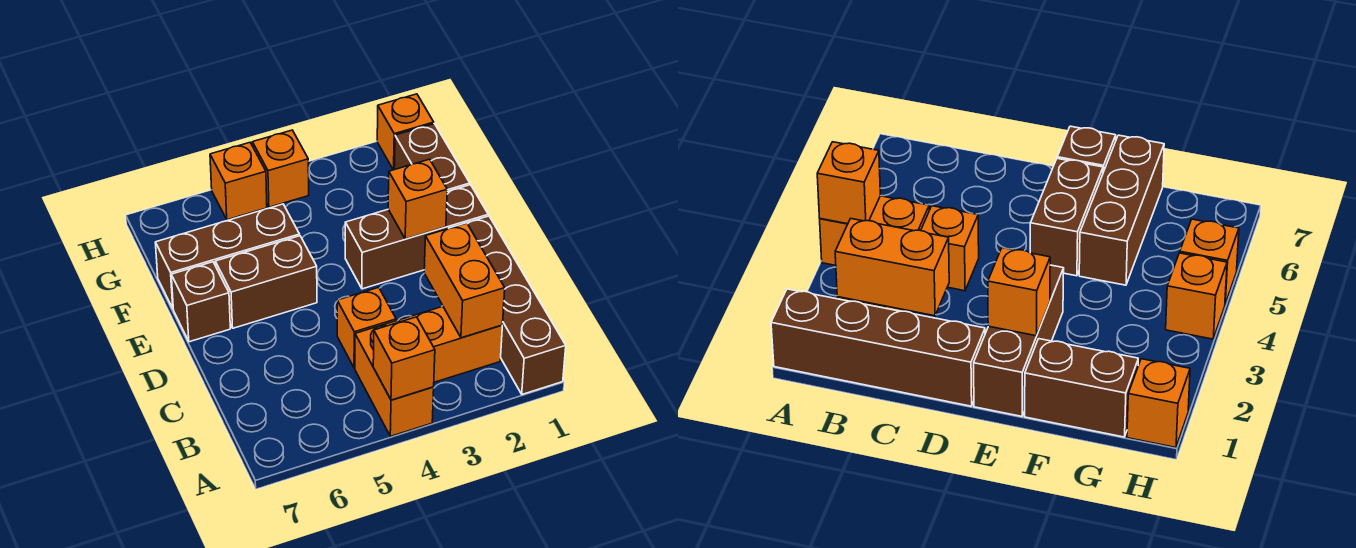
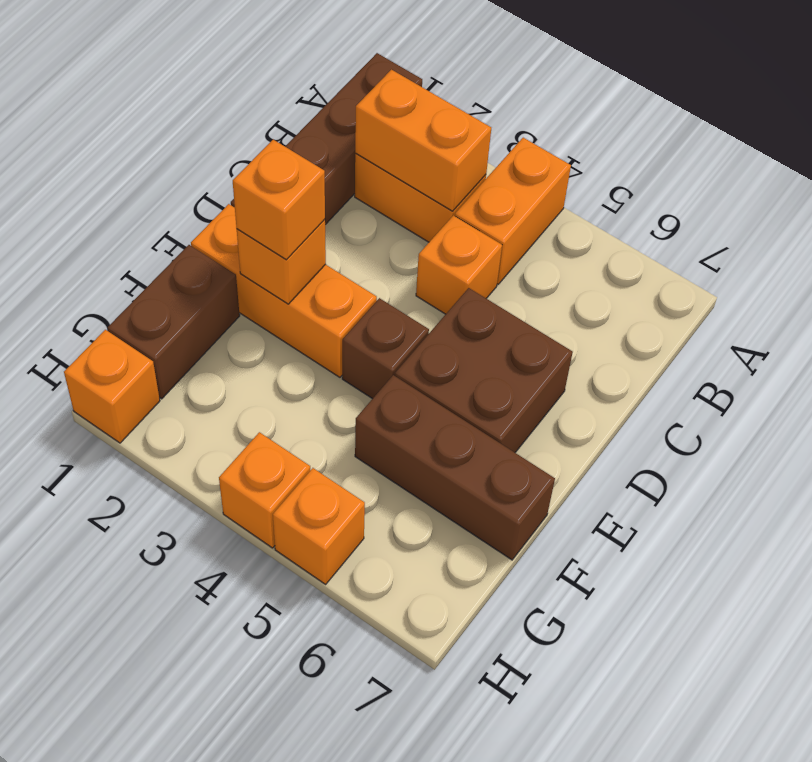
orange brick A4 level 2 -> orange brick E2 level 3
orange brick B2:C2 level 2 -> orange brick B2:B3 level 2
brown brick E1:E3 level 1 -> orange brick E1:E3 level 1
brown brick E5:E6 level 1 -> brown brick D5:E6 level 1
brown brick E7 level 1 -> brown brick E4 level 1

